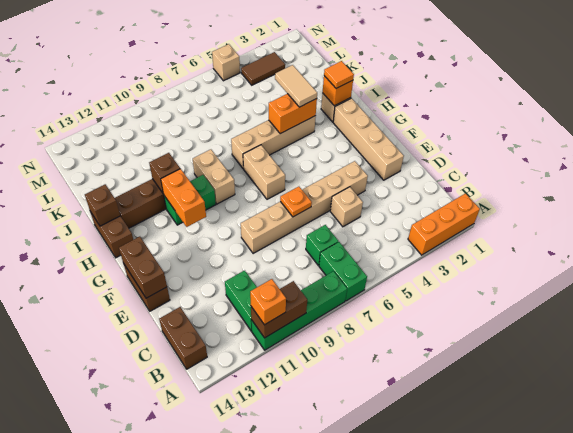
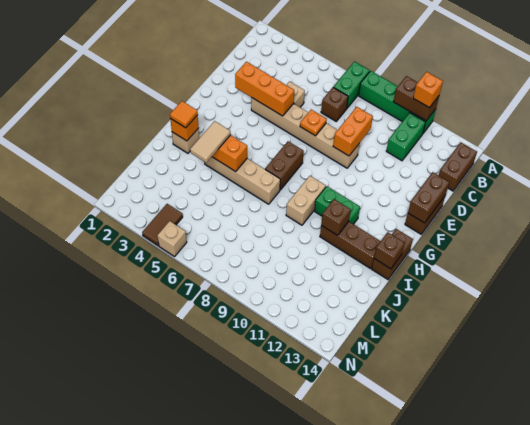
orange brick A1:A3 level 1 -> orange brick E3:E5 level 2
green brick C7 level 1 -> brown brick C7 level 1
tan brick E2:H2 level 1 -> none
tan brick G7:H7 level 1 -> brown brick G7:H7 level 1
orange brick G11:H11 level 2 -> orange brick D9:E9 level 2
brown tile M3:M4 level 1 -> brown tile M4:N4 level 1

